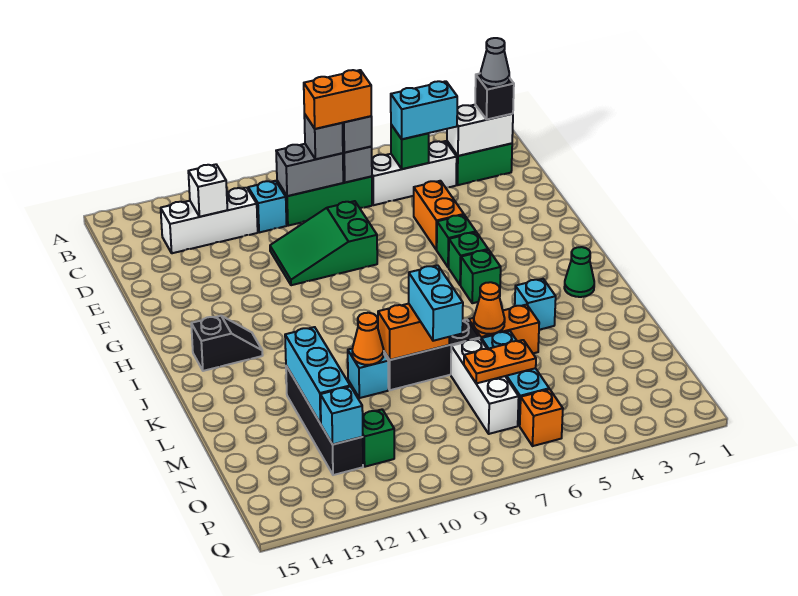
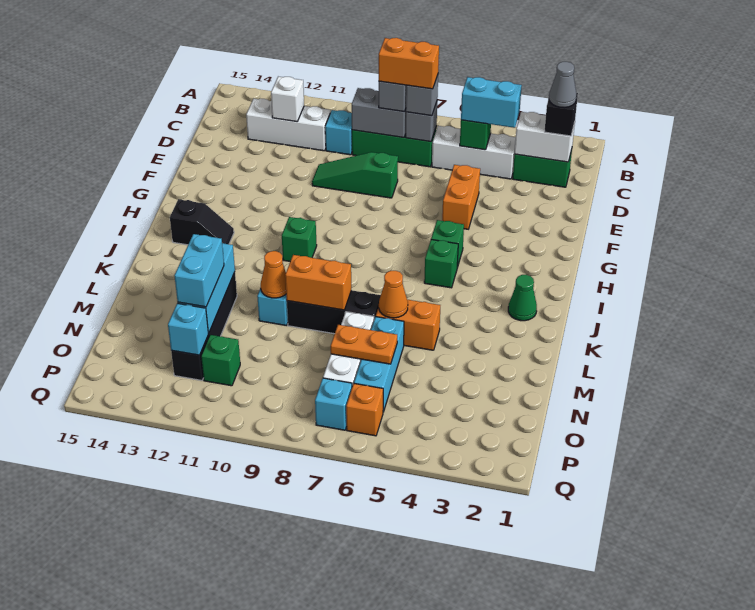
green slope E8:F10 level 1 top 8 -> green slope E8:E10 level 1 top 8
green brick G5 level 1 -> green brick I10 level 1
cyan brick K4 level 1 -> cyan brick P7 level 1
cyan brick L8:M8 level 3 -> cyan brick M12:N12 level 3

